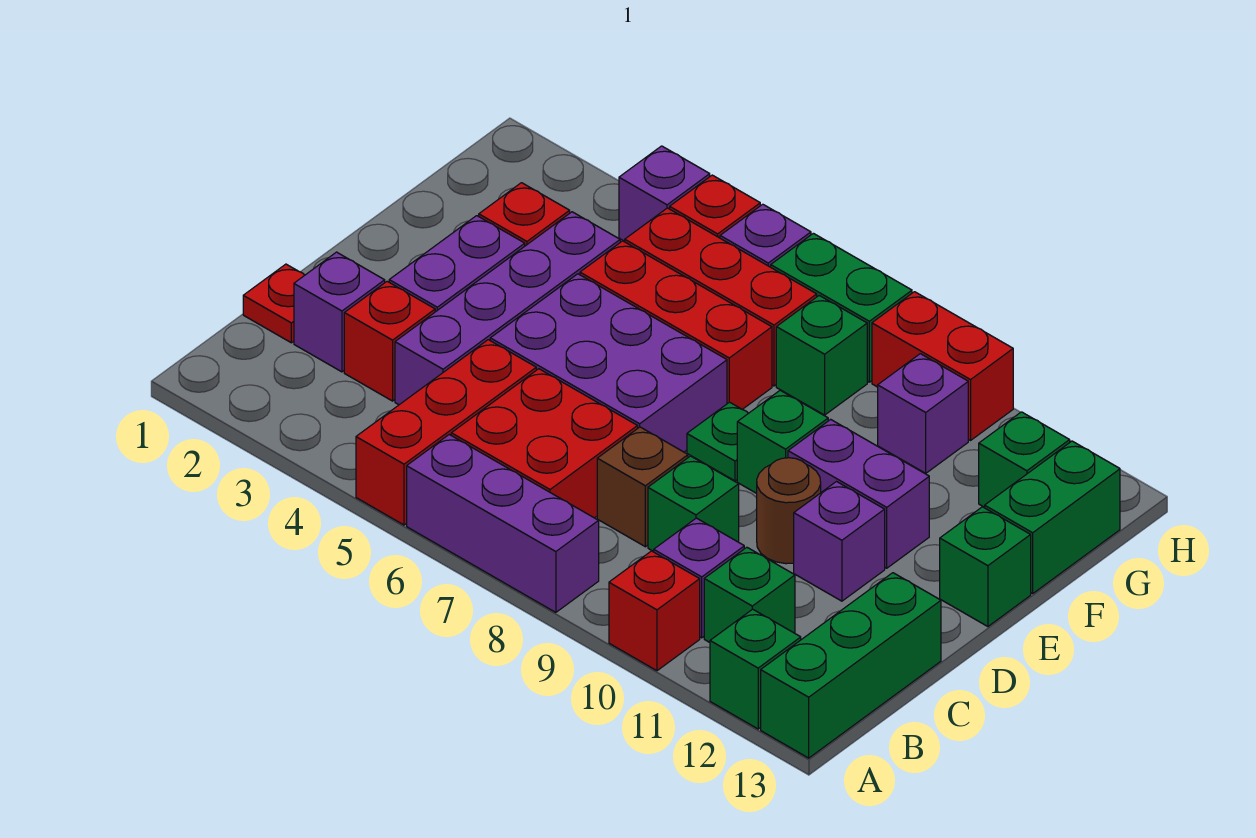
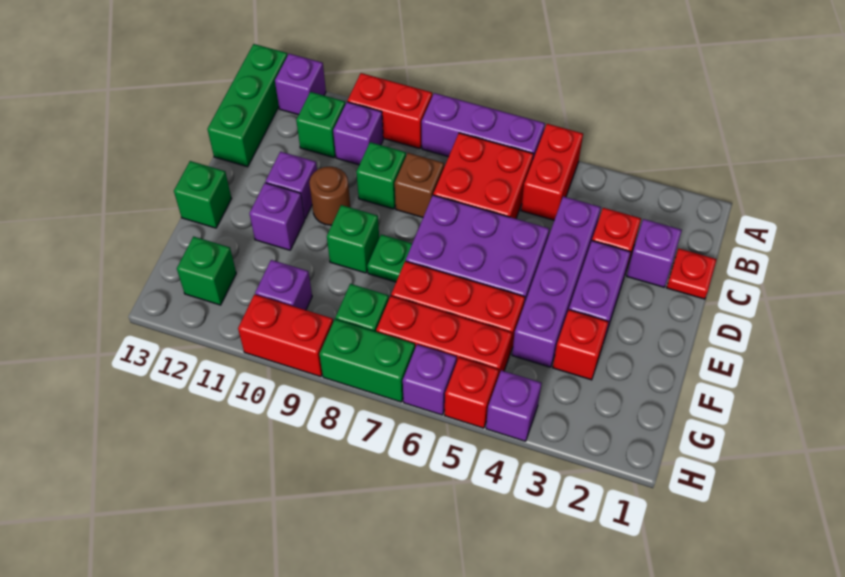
red brick A5:C5 level 1 -> red brick A5:B5 level 1
red brick A10 level 1 -> red brick A9:A10 level 1
green brick A12 level 1 -> purple brick A12 level 1
purple brick E10:E11 level 1 -> purple brick E11 level 1
green brick F13:G13 level 1 -> none

